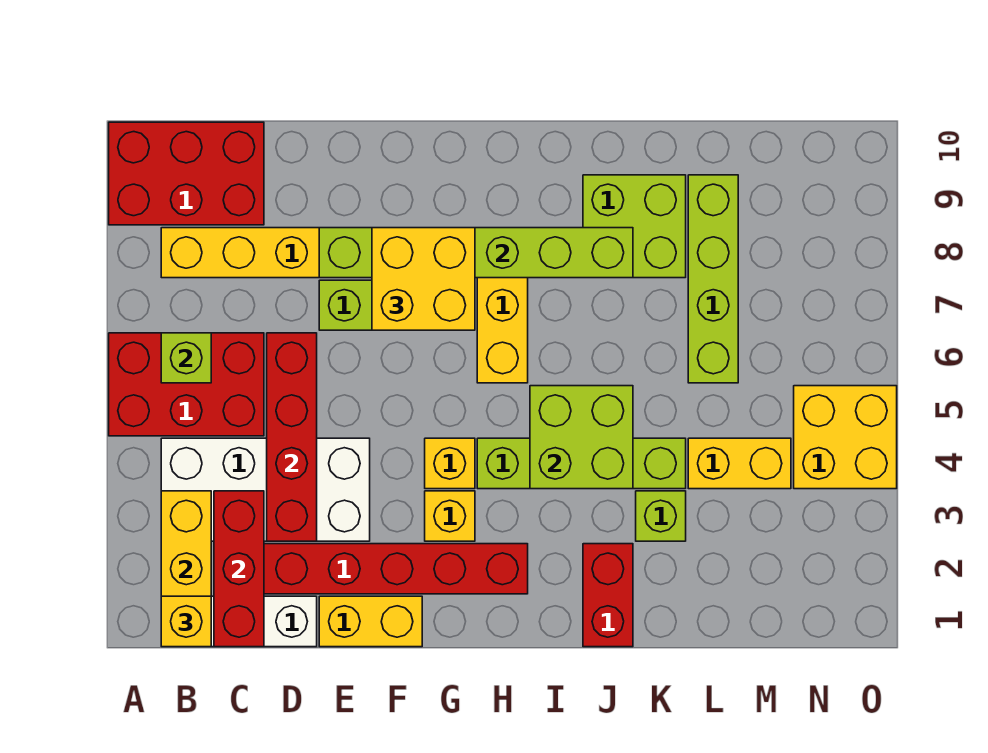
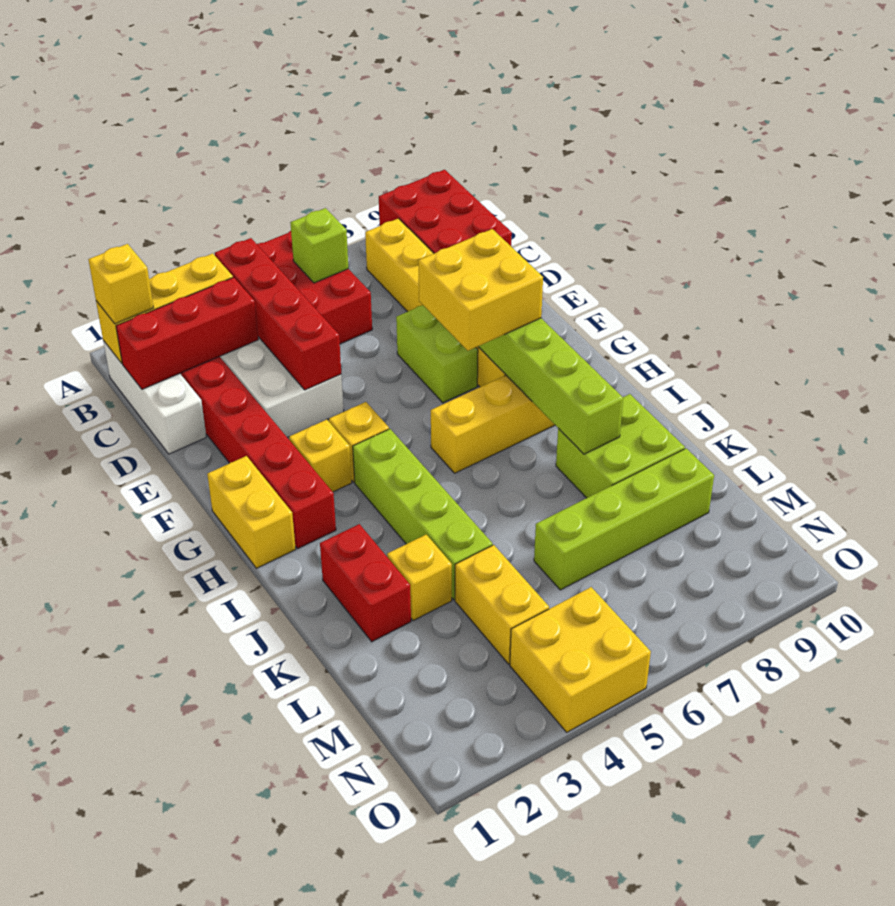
red brick D3:D6 level 2 -> red brick B4:E4 level 2
yellow brick E1:F1 level 1 -> yellow brick G1:H1 level 1
lime brick I4:J5 level 2 -> none
red brick J1:J2 level 1 -> red brick J2:K2 level 1
lime brick K3 level 1 -> yellow brick K3 level 1

